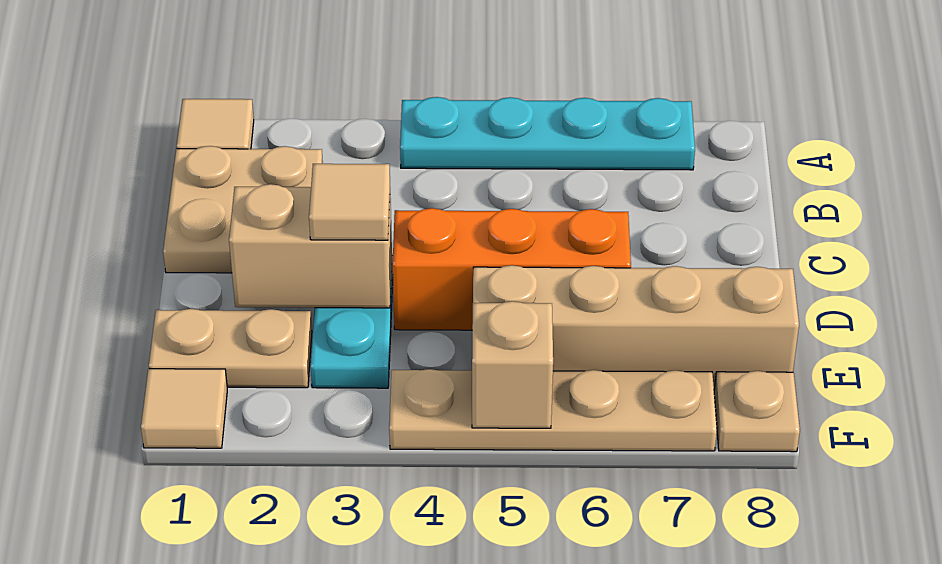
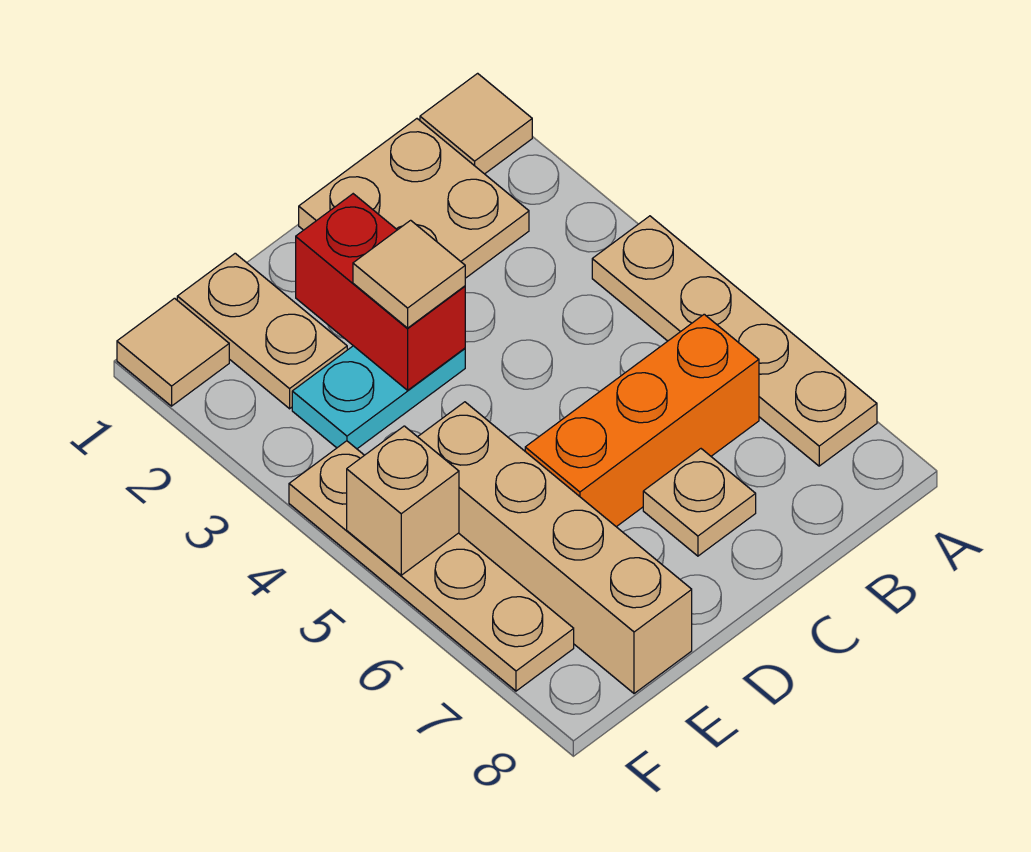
cyan plate A4:A7 level 1 -> tan plate A4:A7 level 1
tan brick D2:D3 level 2 -> red brick D2:D3 level 2
orange brick D4:D6 level 1 -> orange brick B6:D6 level 1
tan plate F8 level 1 -> tan plate C7 level 1

